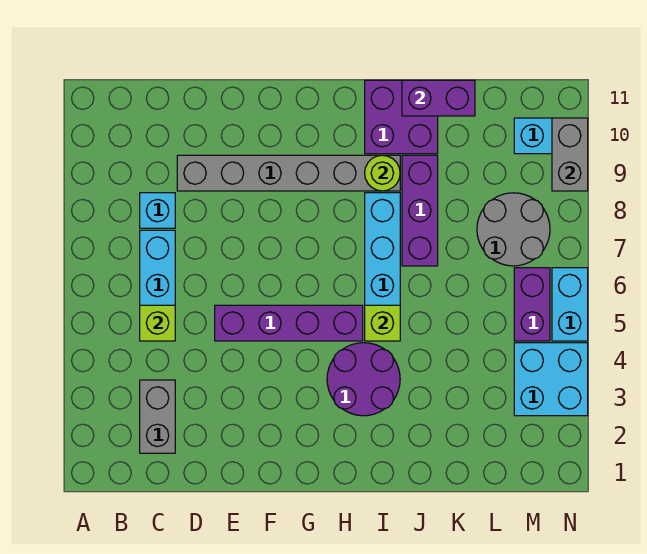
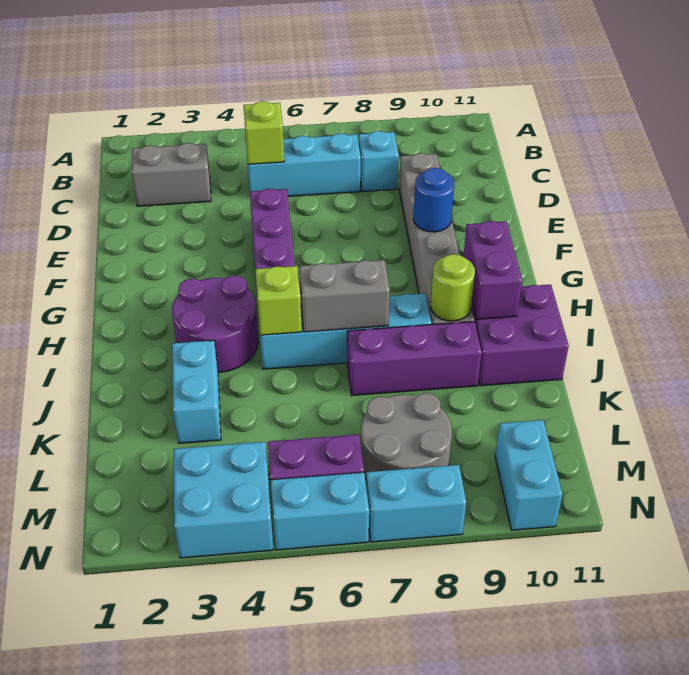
none -> blue round brick F9 level 2
none -> cyan brick J3:K3 level 1
purple brick J11:K11 level 2 -> purple brick H10:I10 level 2
none -> cyan brick N7:N8 level 1
grey brick N9:N10 level 2 -> grey brick I6:I7 level 2

